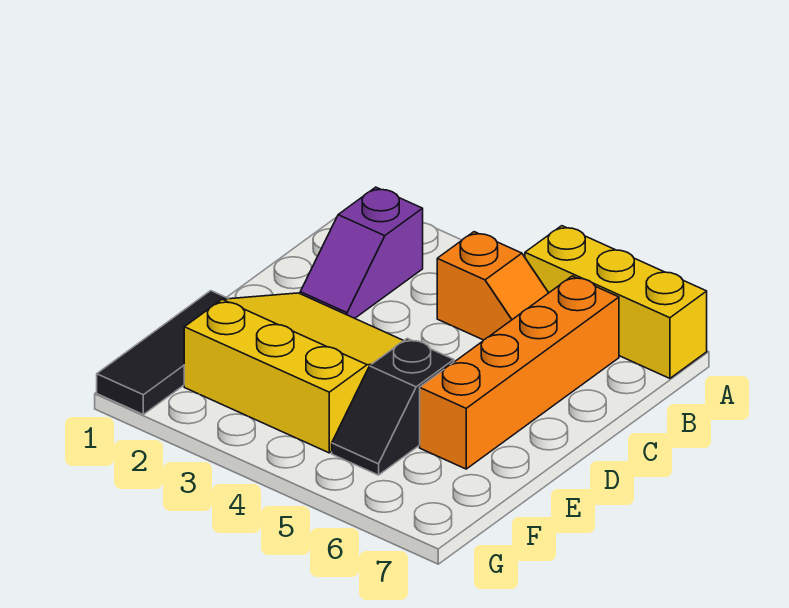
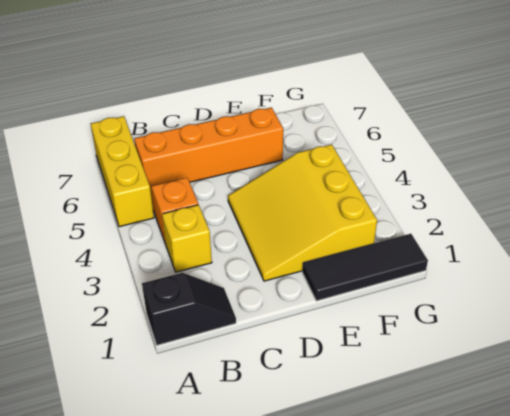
purple slope B2:C2 level 1 top B -> none
none -> yellow brick B3 level 1
black slope E5:F5 level 1 top E -> black slope A1:B1 level 1 top A

